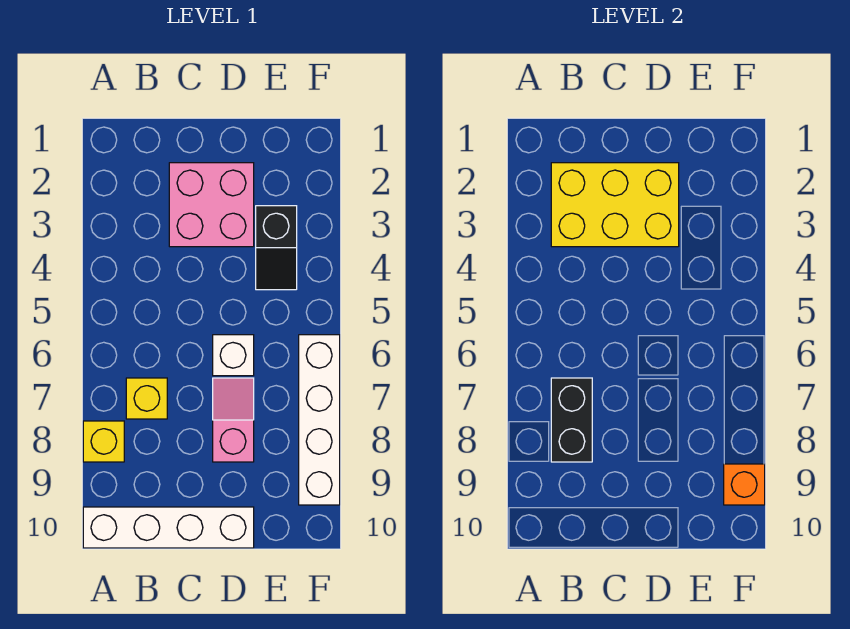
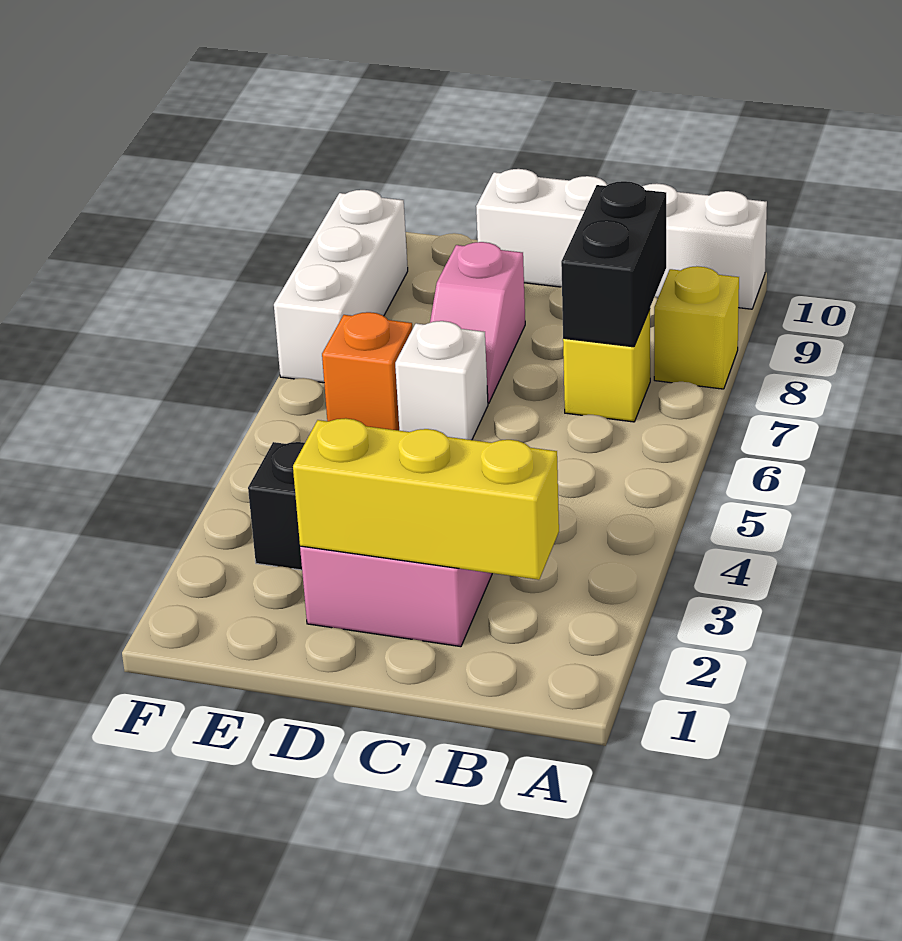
yellow brick B2:D3 level 2 -> yellow brick B2:D2 level 2
white brick F6:F9 level 1 -> white brick F7:F9 level 1
orange brick F9 level 2 -> orange brick E6 level 1

